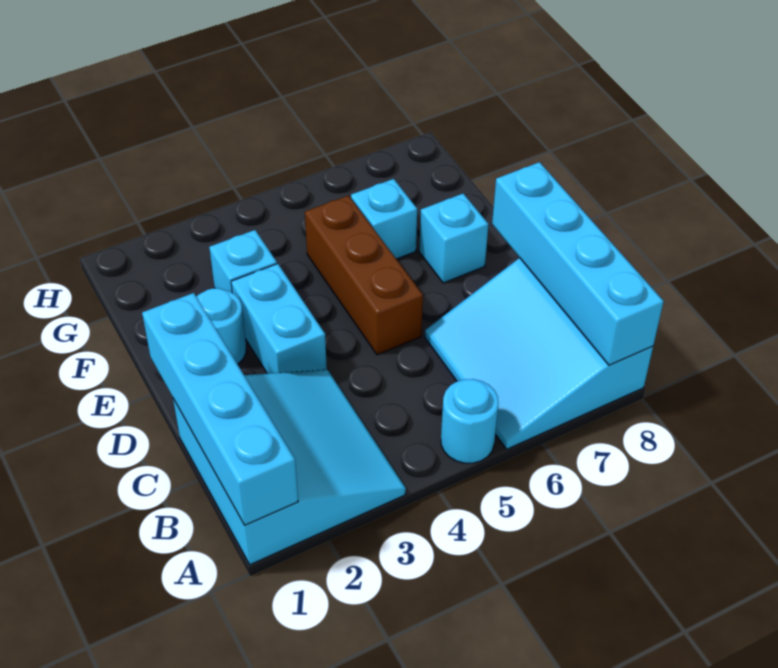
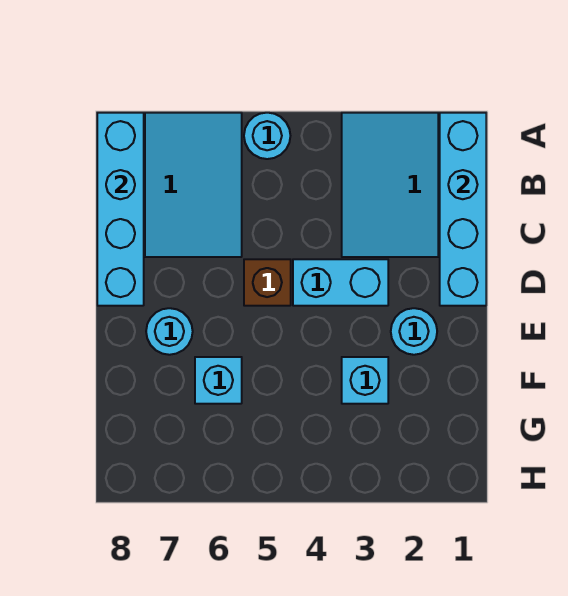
cyan brick D3:E3 level 1 -> cyan brick D3:D4 level 1
brown brick D5:F5 level 1 -> brown brick D5 level 1
cyan brick E7 level 1 -> cyan round brick E7 level 1

